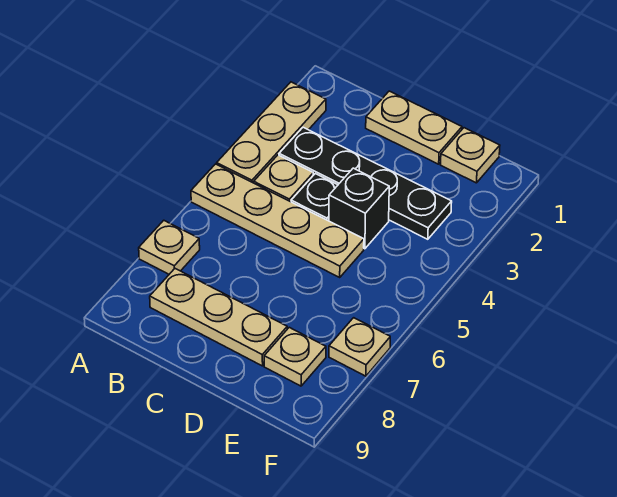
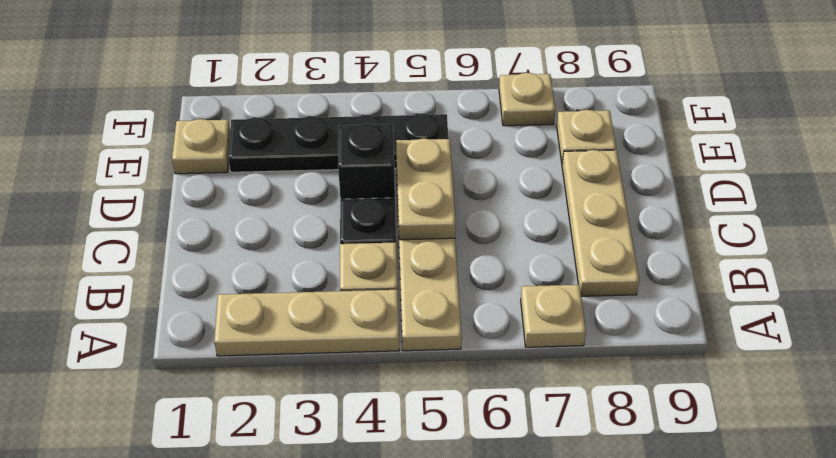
black plate B3:E3 level 1 -> black plate E2:E5 level 1
tan plate C1:D1 level 1 -> tan plate C5:D5 level 2

